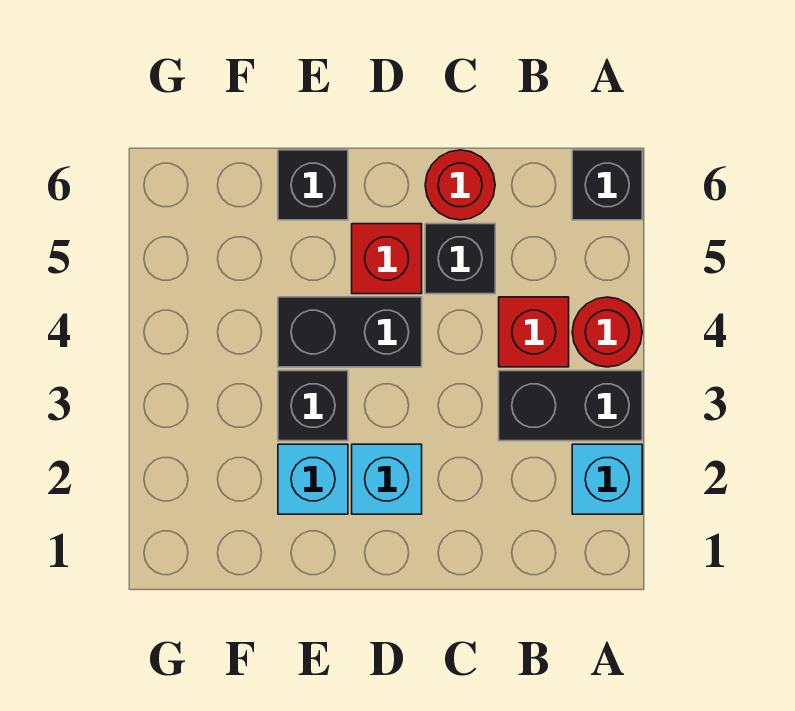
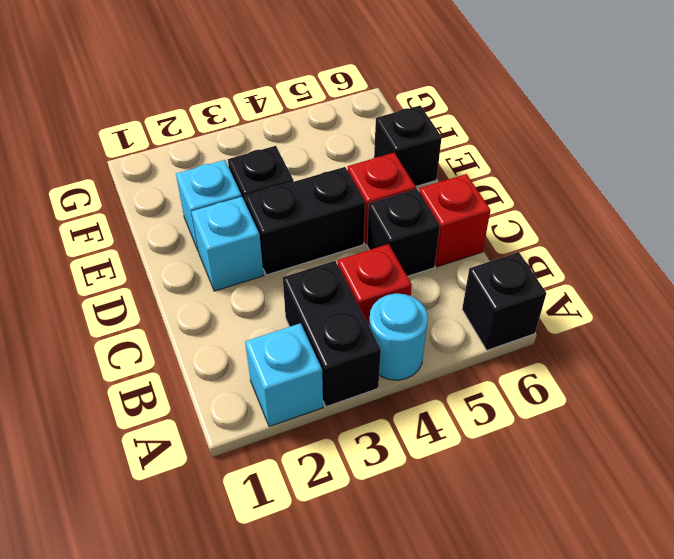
red round brick A4 level 1 -> cyan round brick A4 level 1
red round brick C6 level 1 -> red brick C6 level 1
black brick D4:E4 level 1 -> black brick D3:D4 level 1

